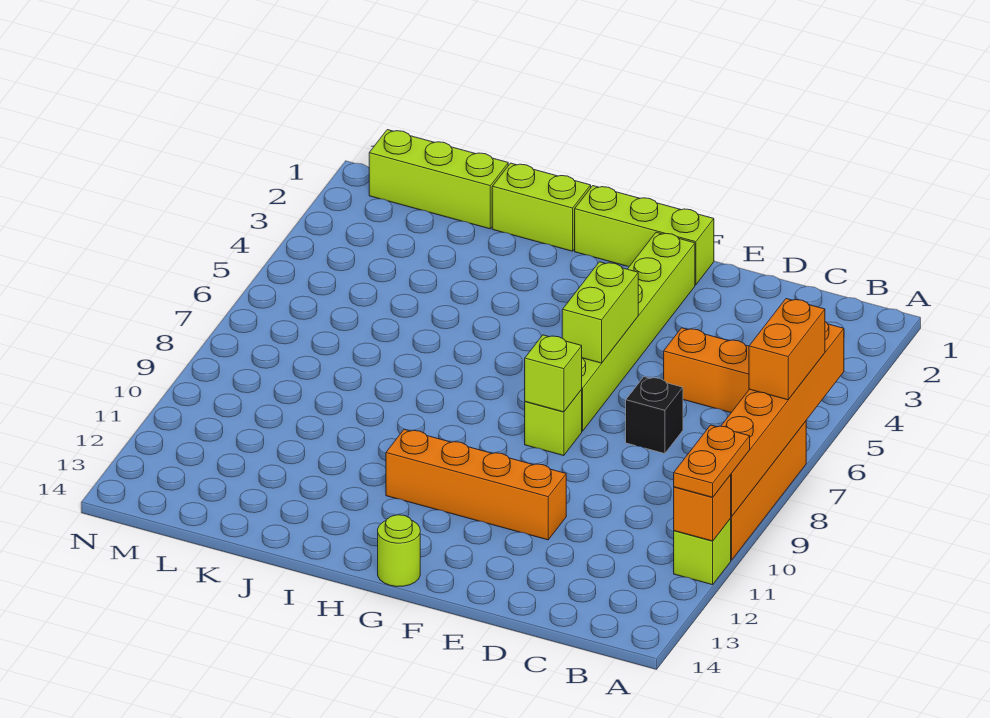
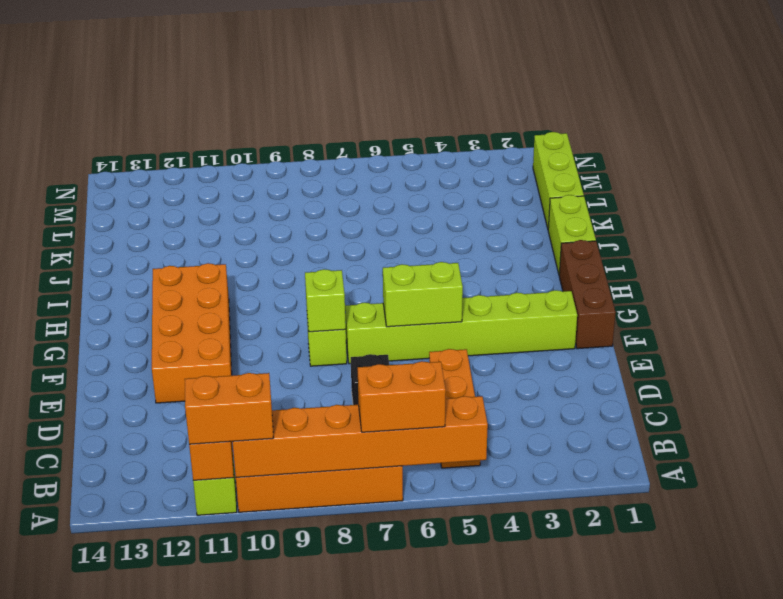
orange plate A10:A11 level 3 -> orange brick A10:A11 level 3
orange brick E11:H11 level 1 -> orange brick E11:H12 level 1
lime brick F1:H1 level 1 -> brown brick F1:H1 level 1
lime round brick G14 level 1 -> none

